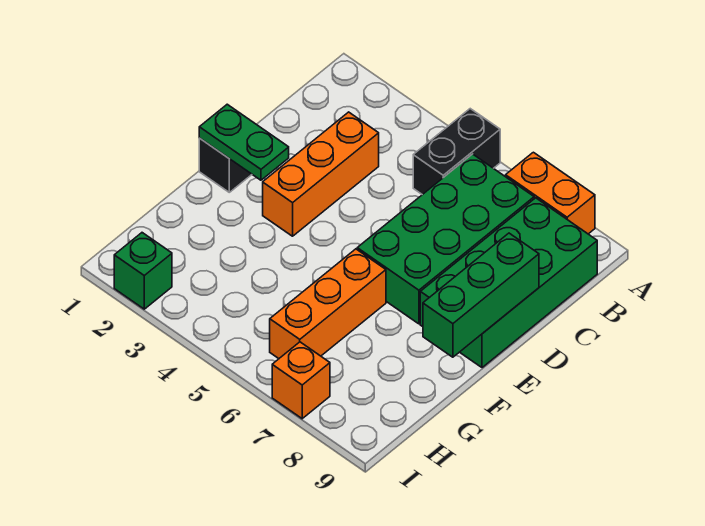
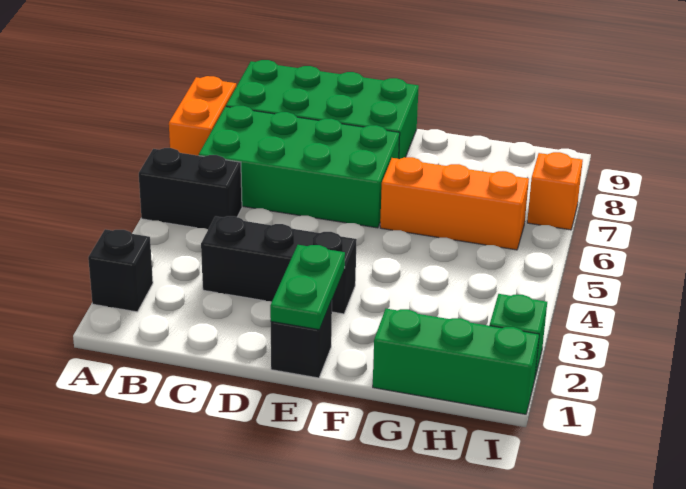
none -> black brick A2 level 1
orange brick C3:E3 level 1 -> black brick C3:E3 level 1
green brick D9:F9 level 2 -> green brick G1:I1 level 1

